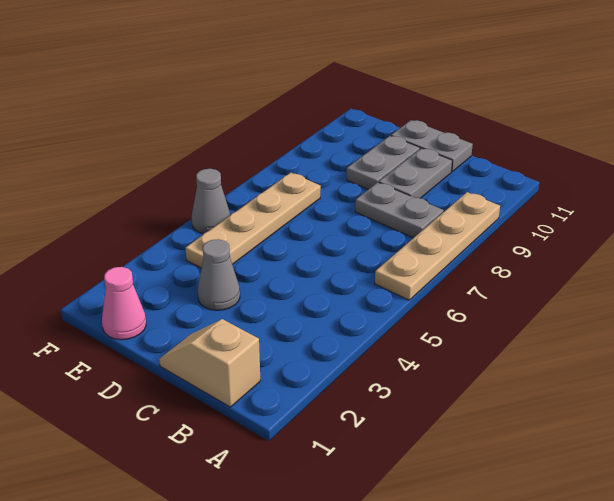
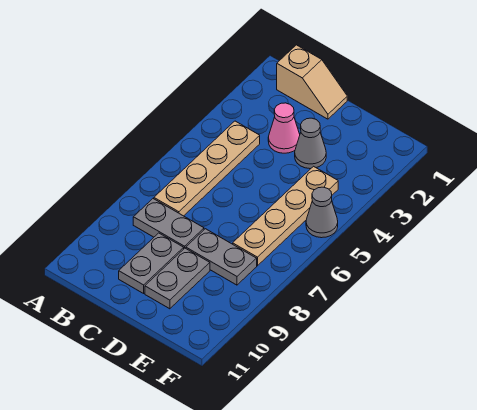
tan plate A6:A9 level 1 -> tan plate B4:B7 level 1
grey plate C11:D11 level 1 -> grey plate D8:E8 level 1
pink cone E1 level 1 -> pink cone C3 level 1

